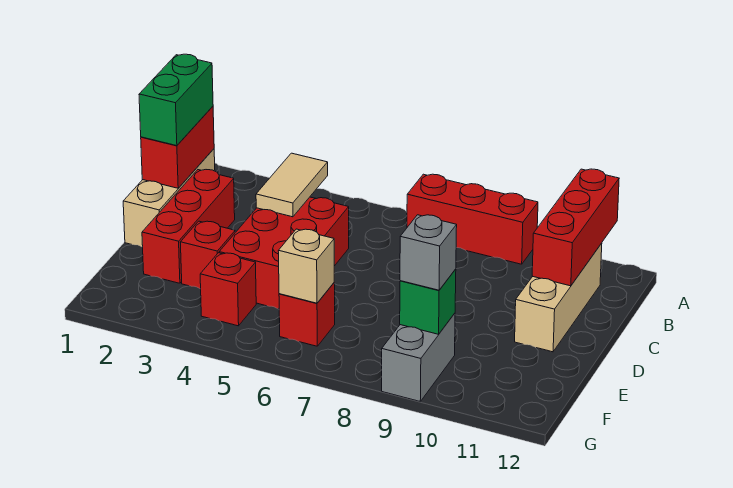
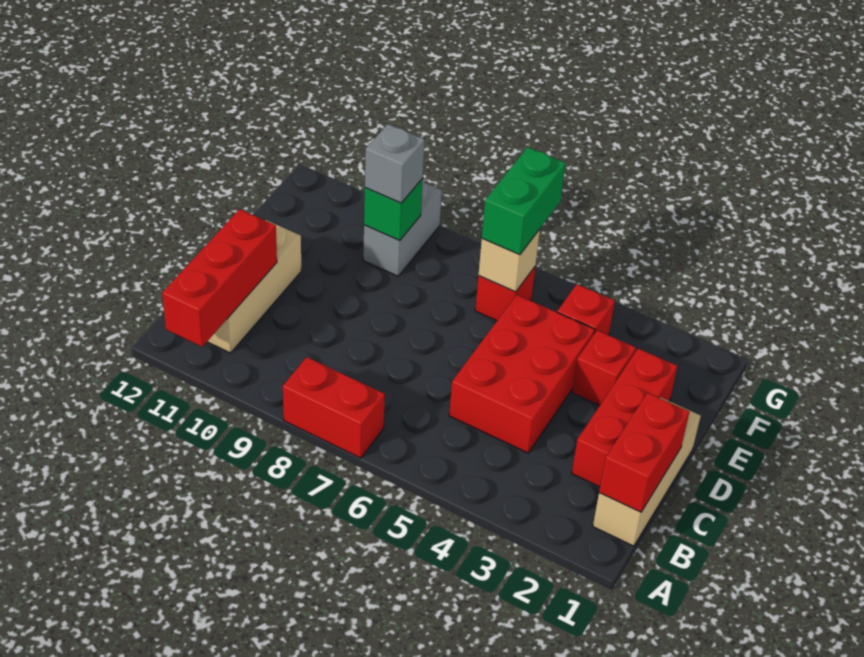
red brick A7:A9 level 1 -> red brick A7:A8 level 1
green brick B1:C1 level 3 -> green brick F6:G6 level 3
tan tile B4:C4 level 2 -> none

